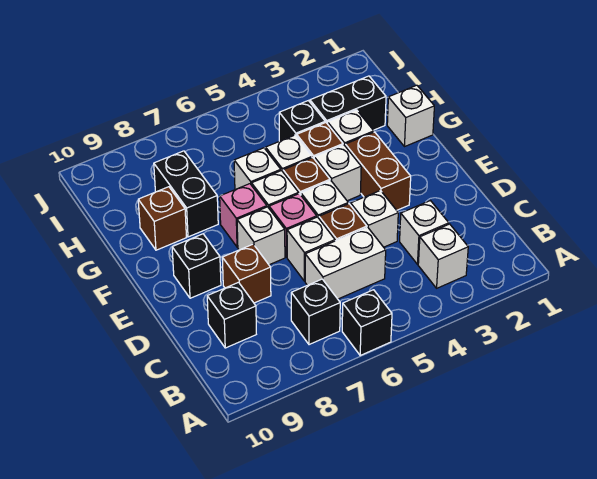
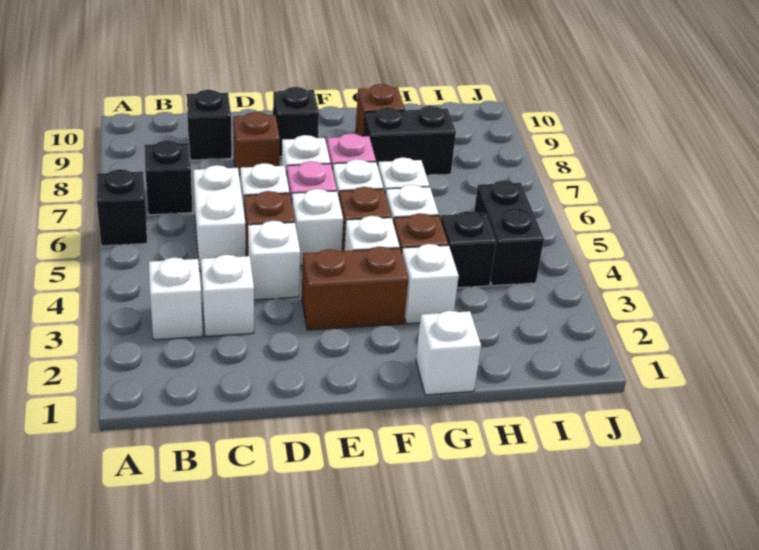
black brick H2:H3 level 1 -> black brick I4:I5 level 1

